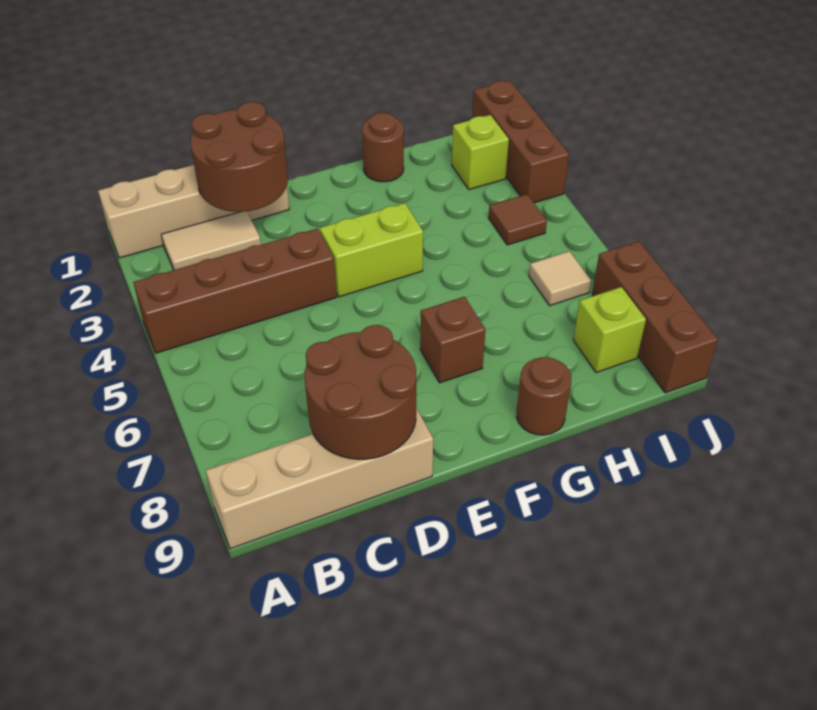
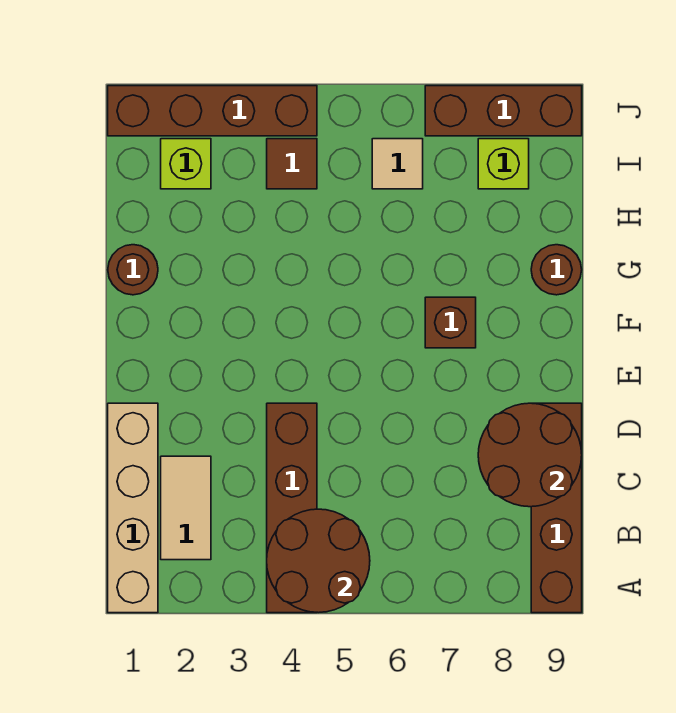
tan brick A9:D9 level 1 -> brown brick A9:D9 level 1
brown round brick C1:D2 level 2 -> brown round brick A4:B5 level 2
lime brick E4:F4 level 1 -> none
brown brick J1:J3 level 1 -> brown brick J1:J4 level 1

